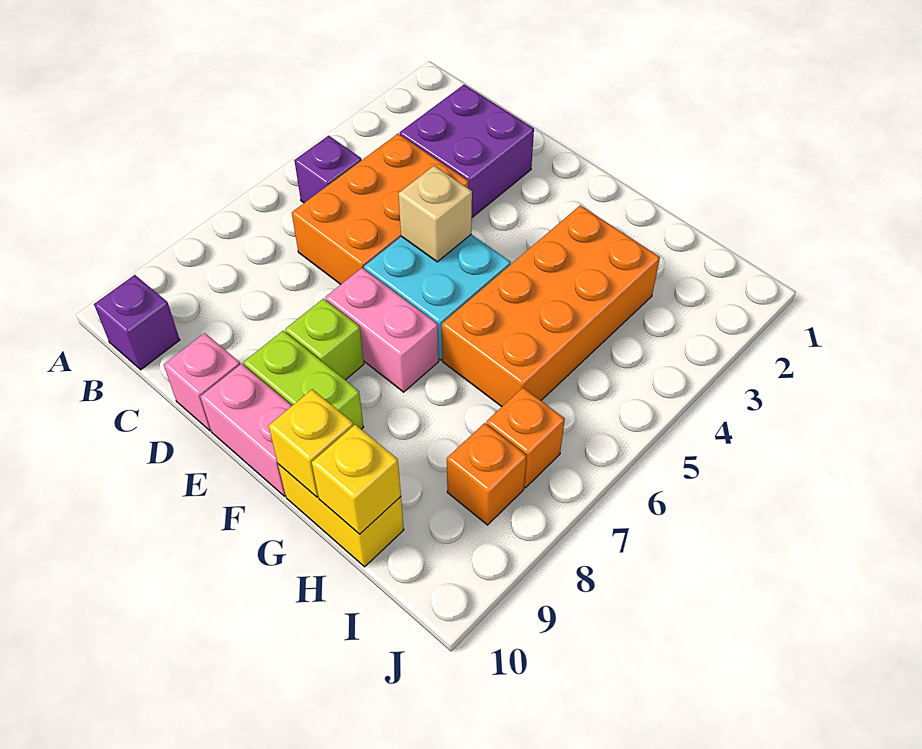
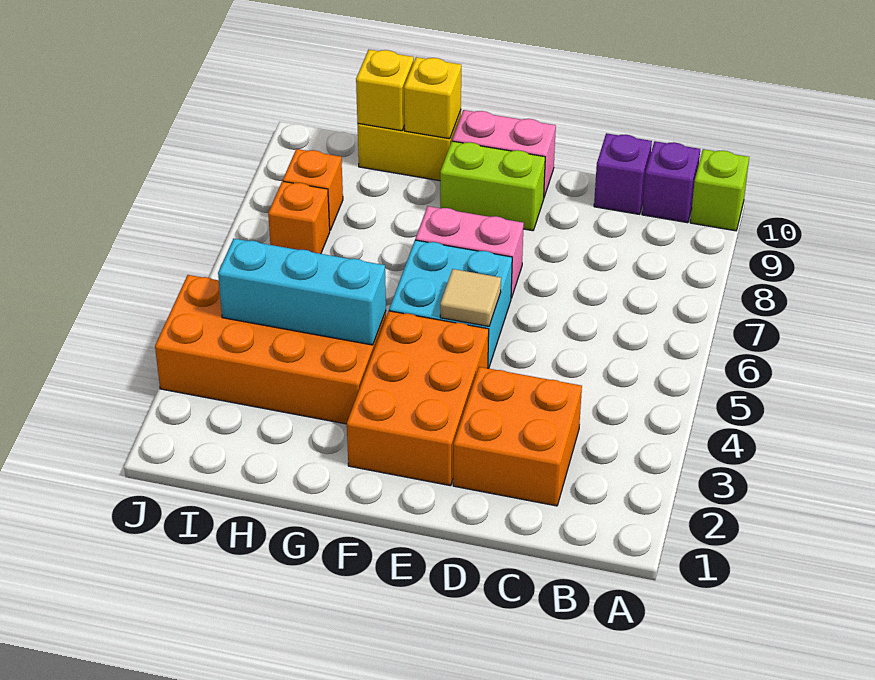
purple brick B5 level 1 -> purple brick C10 level 1
purple brick C2:D3 level 1 -> orange brick C2:D3 level 1
orange brick C4:D6 level 1 -> orange brick E2:F4 level 1
pink brick D10 level 1 -> none
tan brick E5 level 2 -> tan tile E5 level 2
lime brick E8 level 1 -> lime brick A10 level 1
orange brick G3:H6 level 1 -> orange brick G3:J4 level 1
none -> cyan brick G4:I4 level 2

